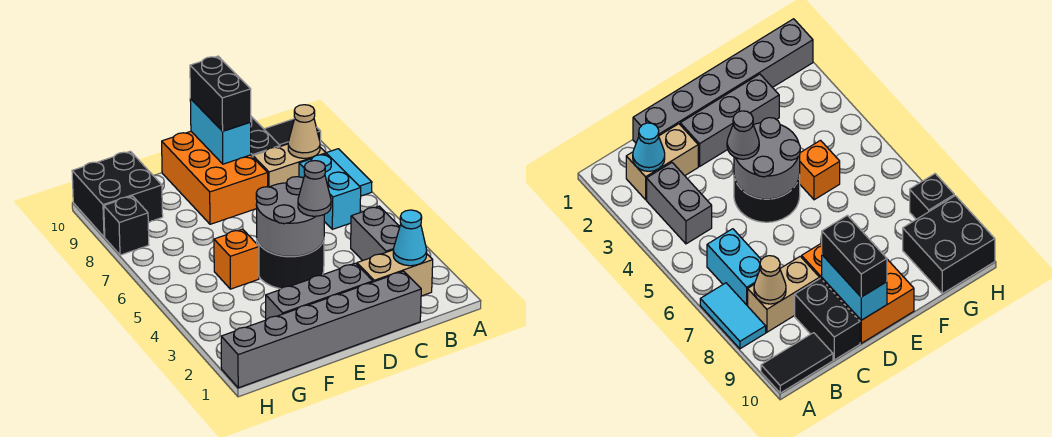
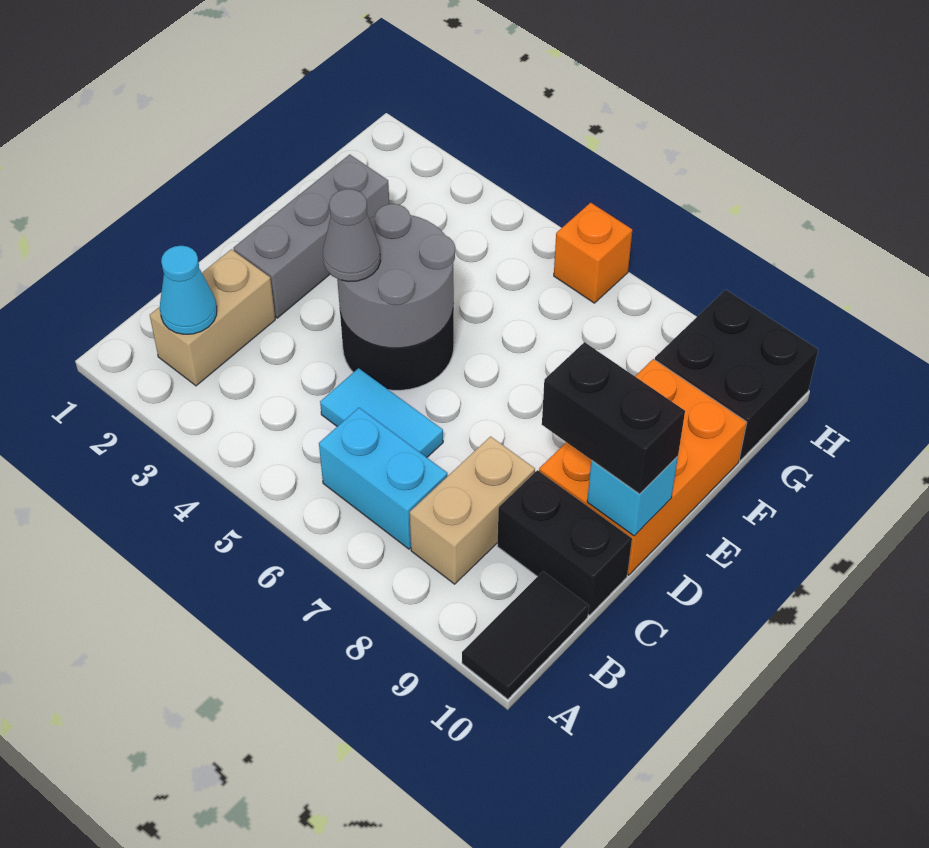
cyan tile A7:A8 level 1 -> cyan tile C5:C6 level 1
grey brick B3:B4 level 1 -> none
tan cone B8 level 2 -> none
grey brick C1:H1 level 1 -> none
orange brick D8:E10 level 1 -> orange brick D9:F10 level 1
cyan brick D9:D10 level 2 -> cyan brick D10 level 2
orange brick F5 level 1 -> orange brick H6 level 1
black brick H8 level 1 -> none

